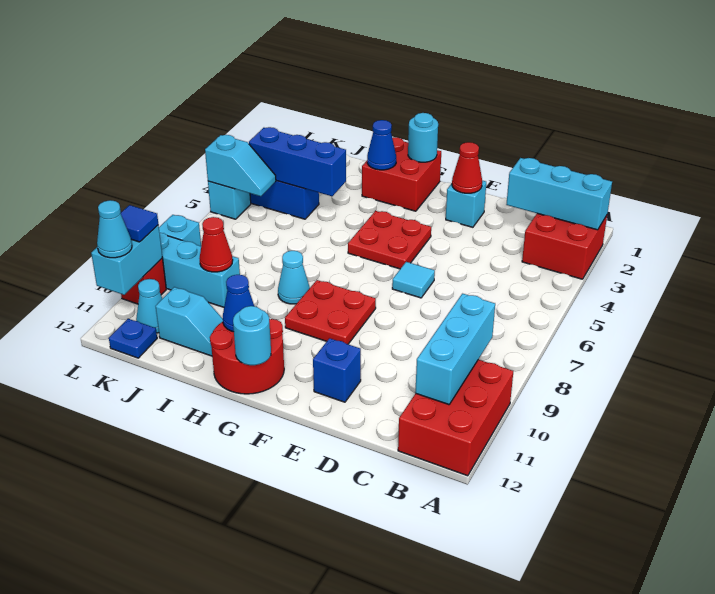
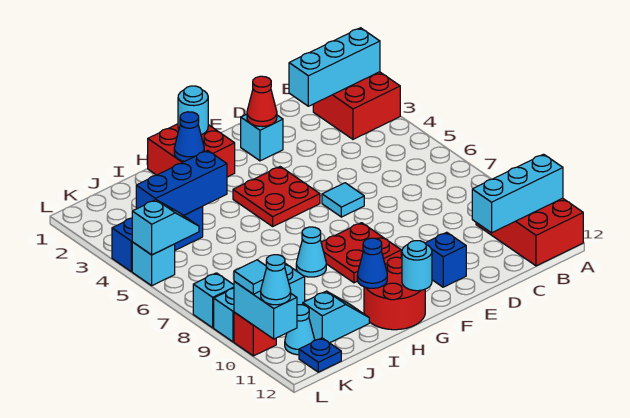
cyan brick B9:B11 level 2 -> cyan brick A11:C11 level 2
red cone J9 level 2 -> none
blue tile L10 level 3 -> cyan tile L10 level 3

